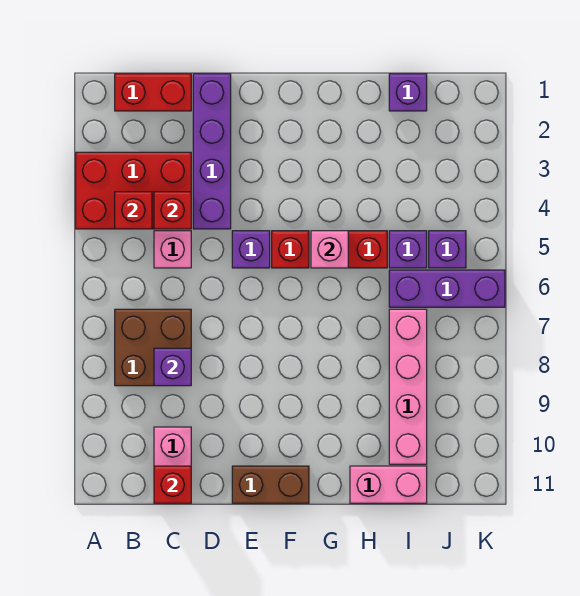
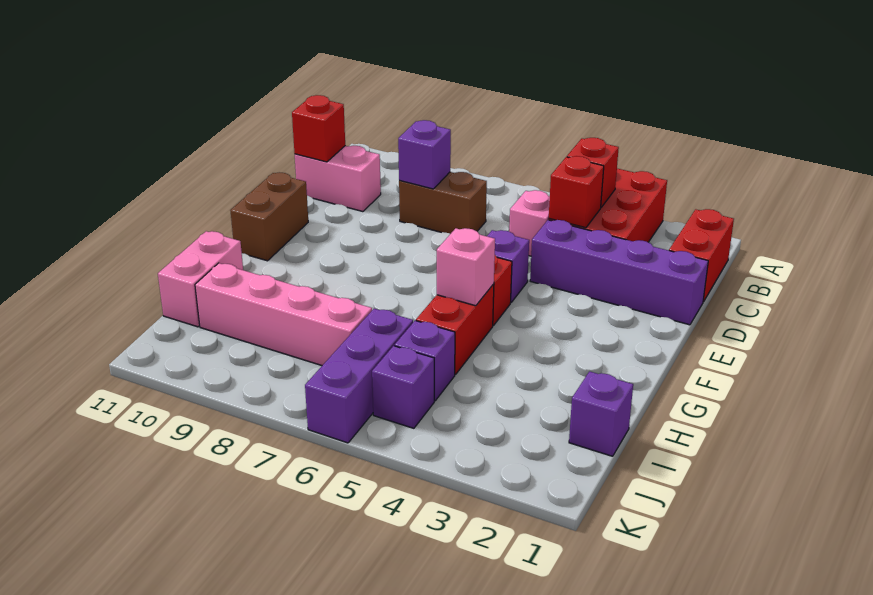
brown brick B7:C8 level 1 -> brown brick C7:C8 level 1

